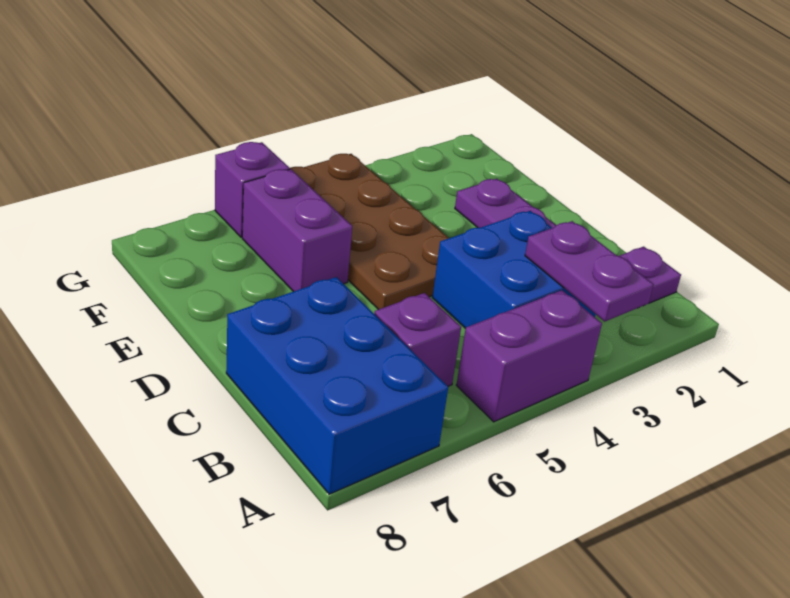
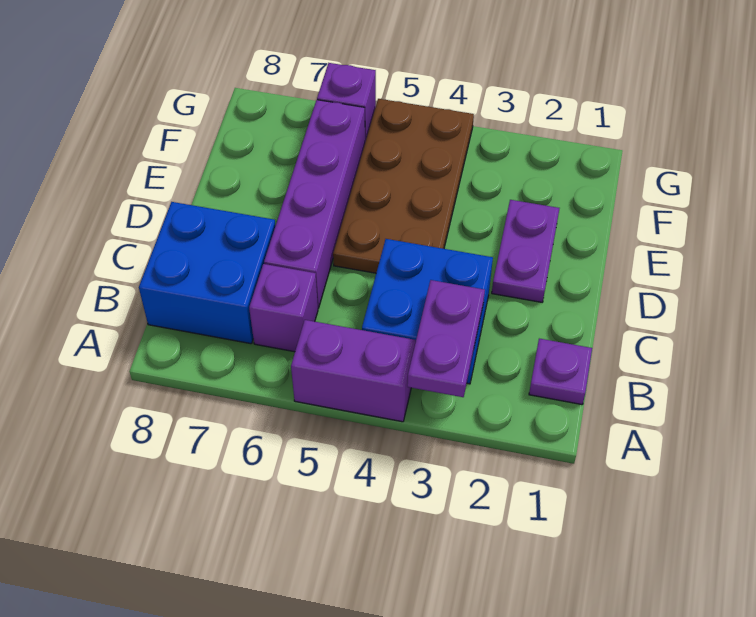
blue brick A7:C8 level 1 -> blue brick B7:C8 level 1
purple brick E6:F6 level 1 -> purple brick C6:F6 level 1

